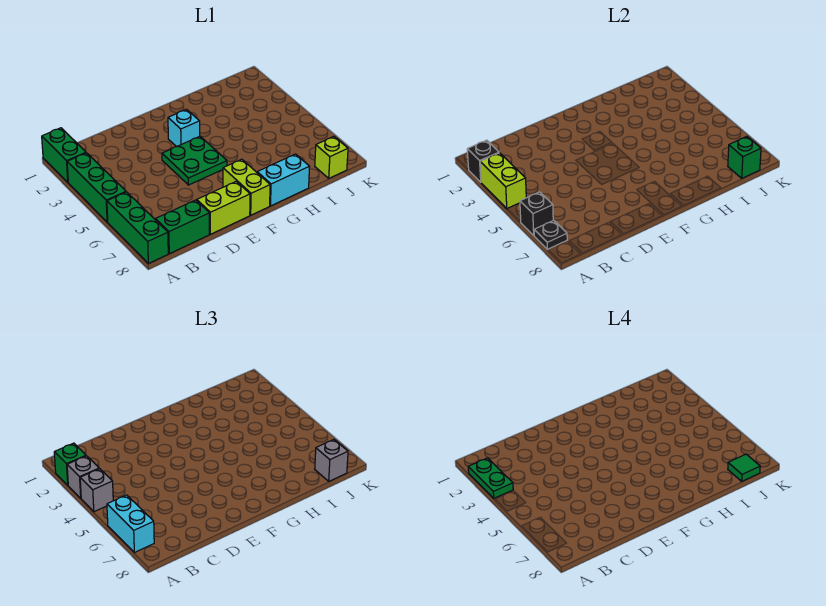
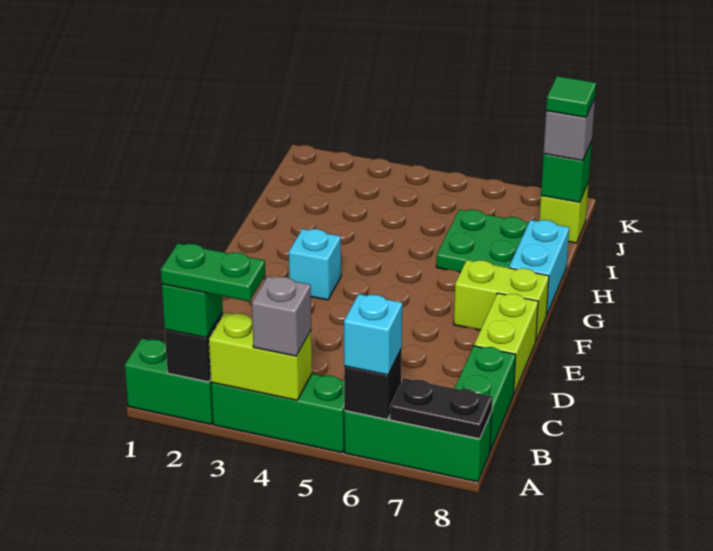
grey brick A3 level 3 -> none
cyan brick A6:A7 level 3 -> cyan brick A6 level 3
black plate A7 level 2 -> black plate A7:A8 level 2
green plate E4:F5 level 1 -> green plate H6:I7 level 1

